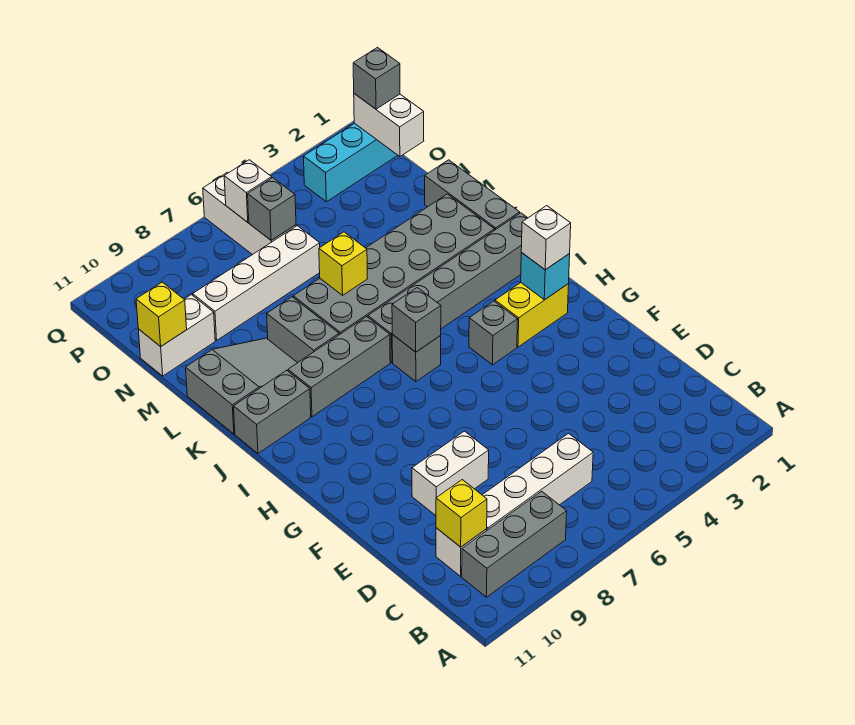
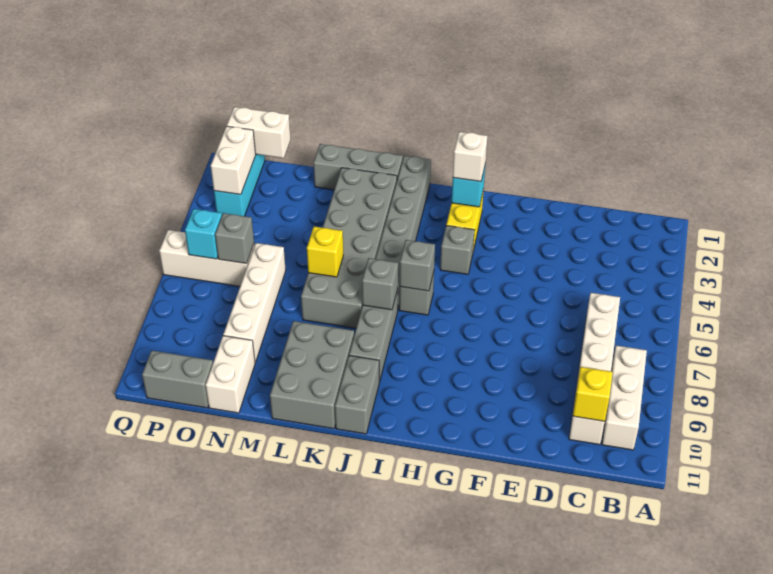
grey brick B8:B10 level 1 -> white brick B8:B10 level 1
white brick E8:E9 level 1 -> white brick P2:P3 level 2
grey brick K8:L8 level 1 -> grey brick O11:P11 level 1
grey slope K9:L11 level 1 top 11 -> grey brick K9:L11 level 1
yellow brick N11 level 2 -> none
grey brick P1 level 3 -> grey brick J7 level 2
white brick P6 level 2 -> cyan brick P6 level 2

